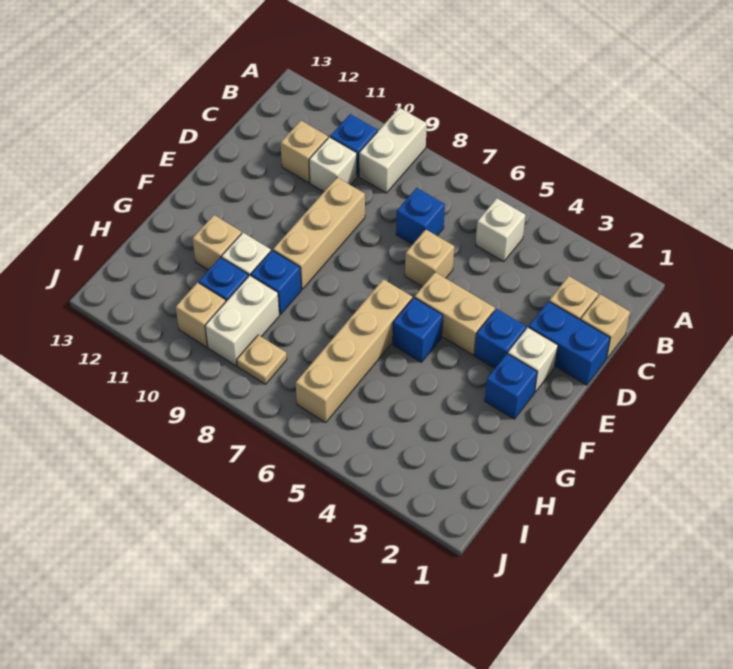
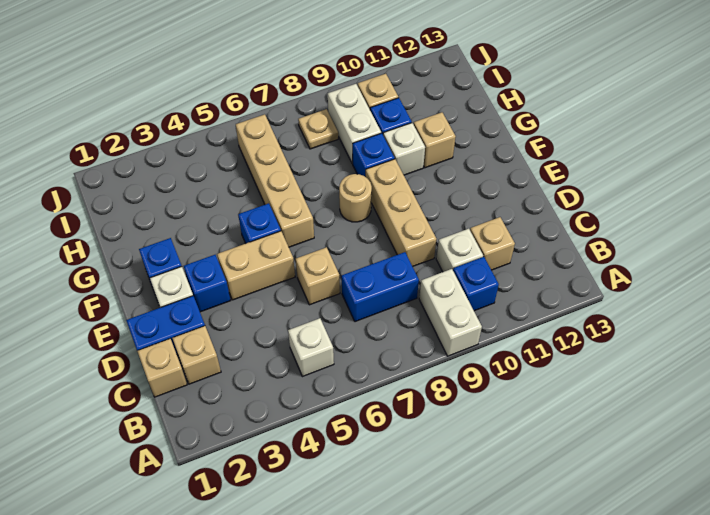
blue brick C7 level 1 -> blue brick C7:C8 level 1
none -> tan round brick F8 level 1

